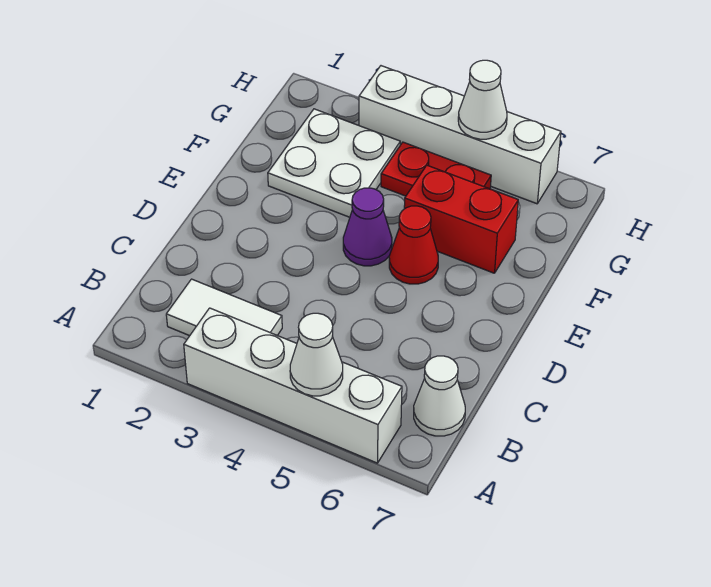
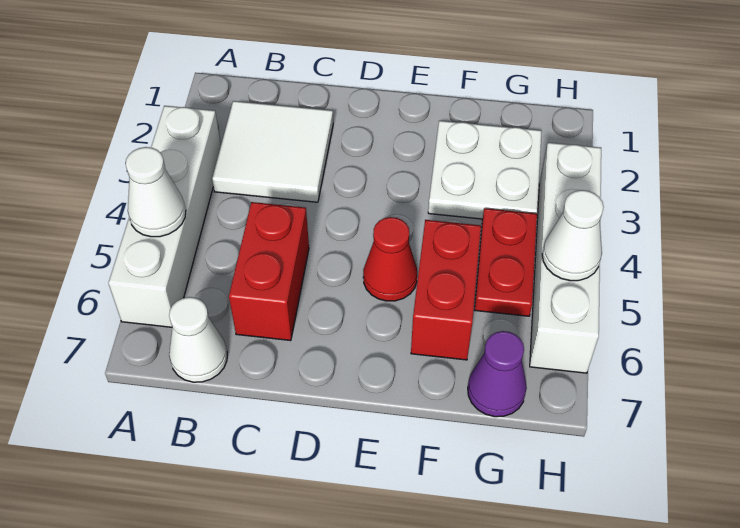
white tile B2:B3 level 1 -> white tile B2:C3 level 1
none -> red brick C5:C6 level 1
purple cone E4 level 1 -> purple cone G7 level 1

